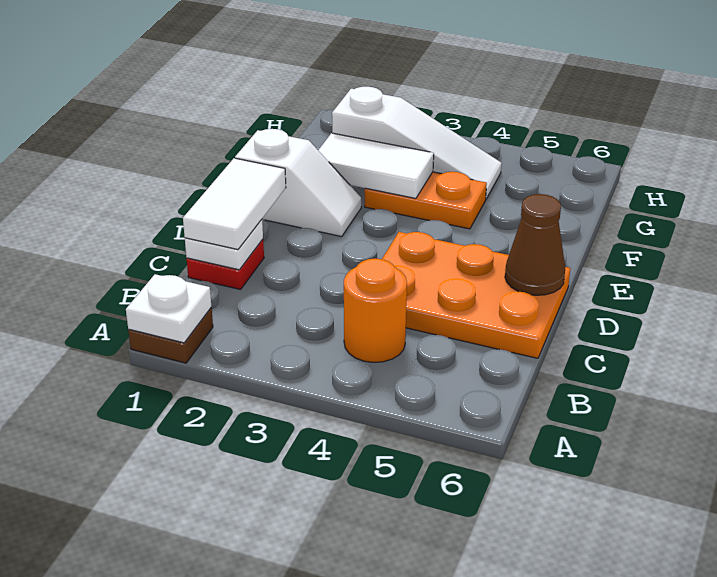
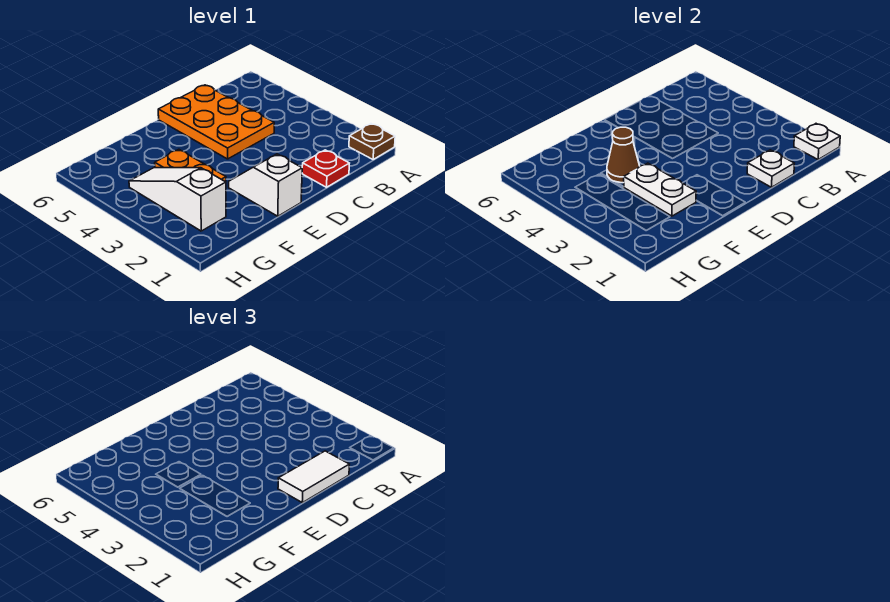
orange round brick B4 level 1 -> none
brown cone D6 level 2 -> brown cone F4 level 2
white tile F2:F3 level 2 -> white plate F2:F3 level 2

